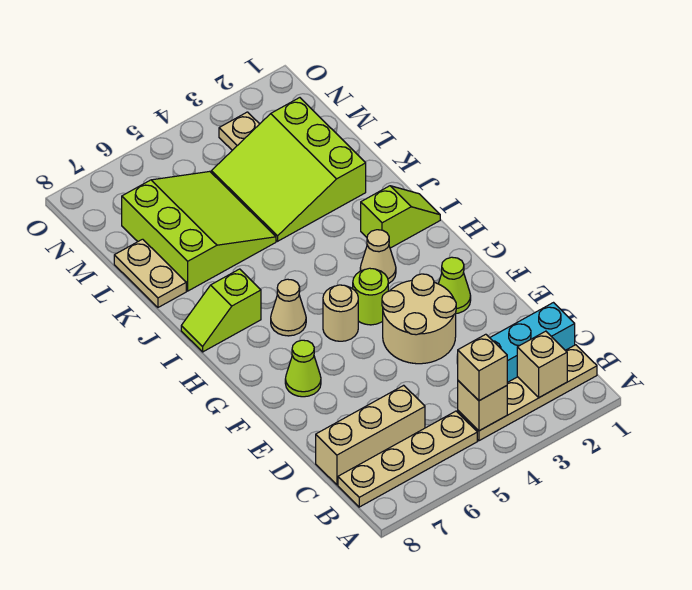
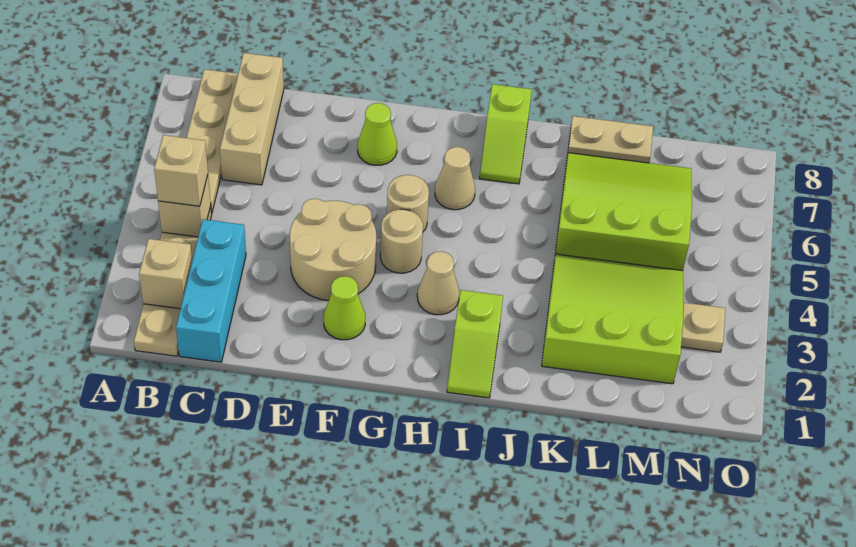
lime round brick G4 level 1 -> tan round brick G4 level 1
lime slope I7:I8 level 1 top 7 -> lime slope I7:I8 level 1 top 8
lime slope K5:M7 level 1 top 7 -> lime slope K5:M7 level 1 top 5

